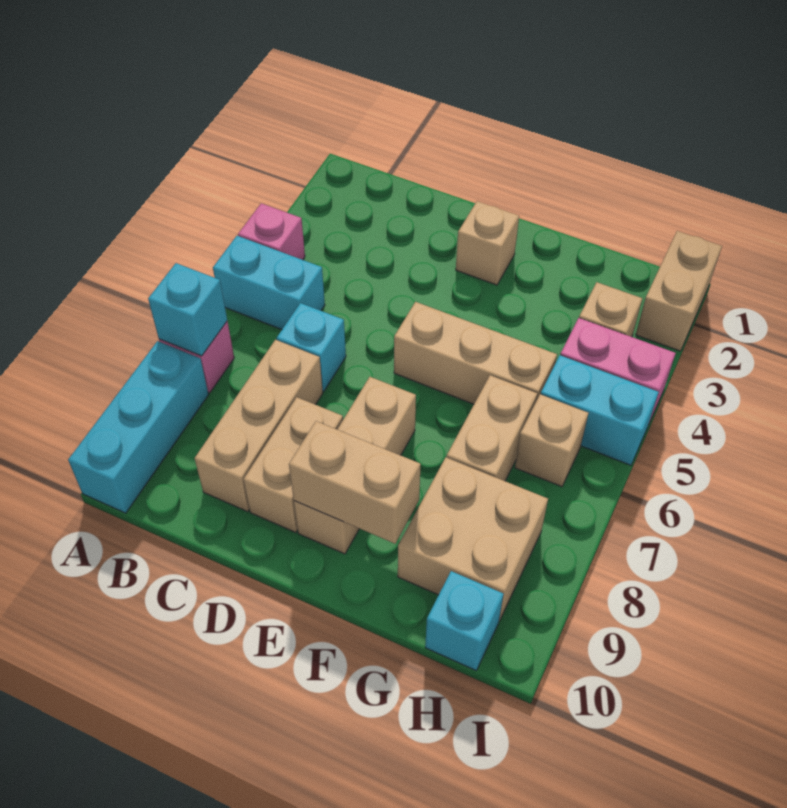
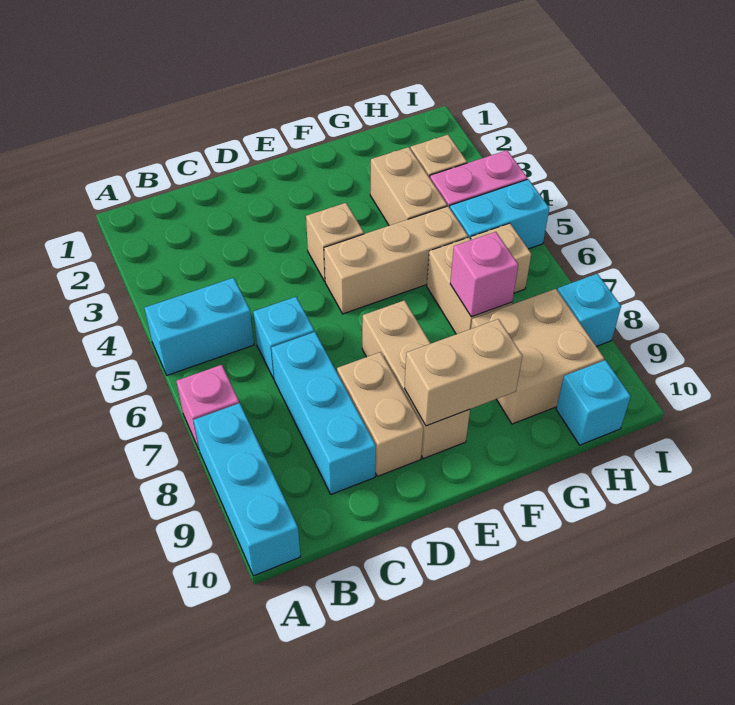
pink brick A4 level 1 -> pink brick G7 level 2
cyan brick A7 level 2 -> cyan brick I8 level 1
tan brick C7:C9 level 1 -> cyan brick C7:C9 level 1
tan brick E2 level 1 -> tan brick E4 level 1
tan brick I1:I2 level 1 -> tan brick G3:G4 level 1

